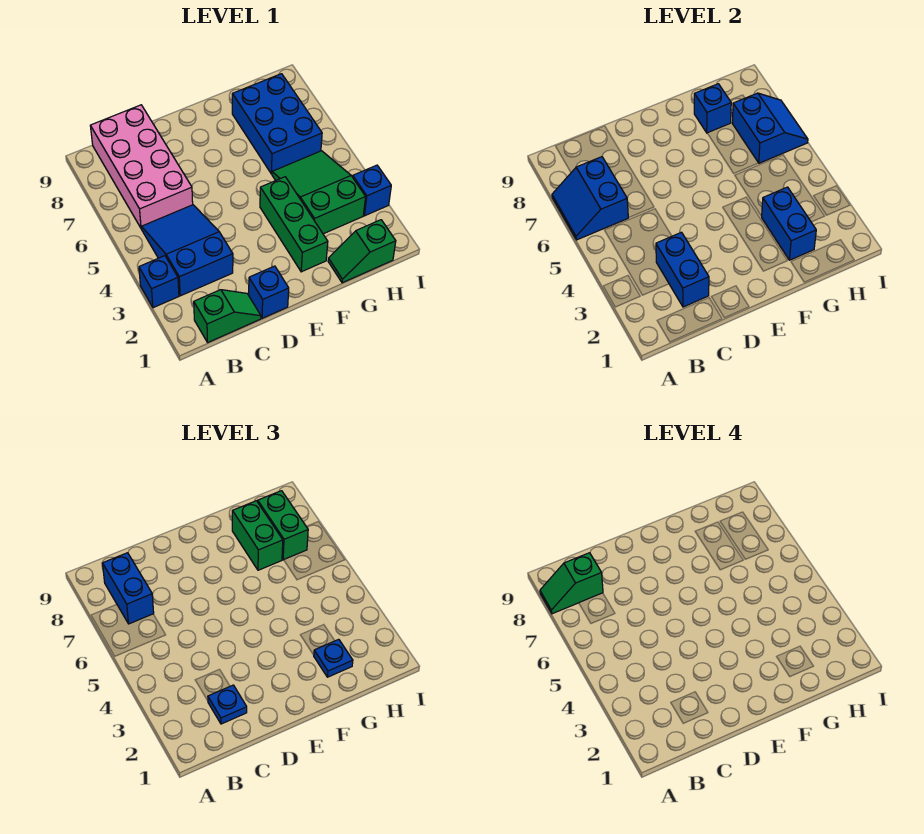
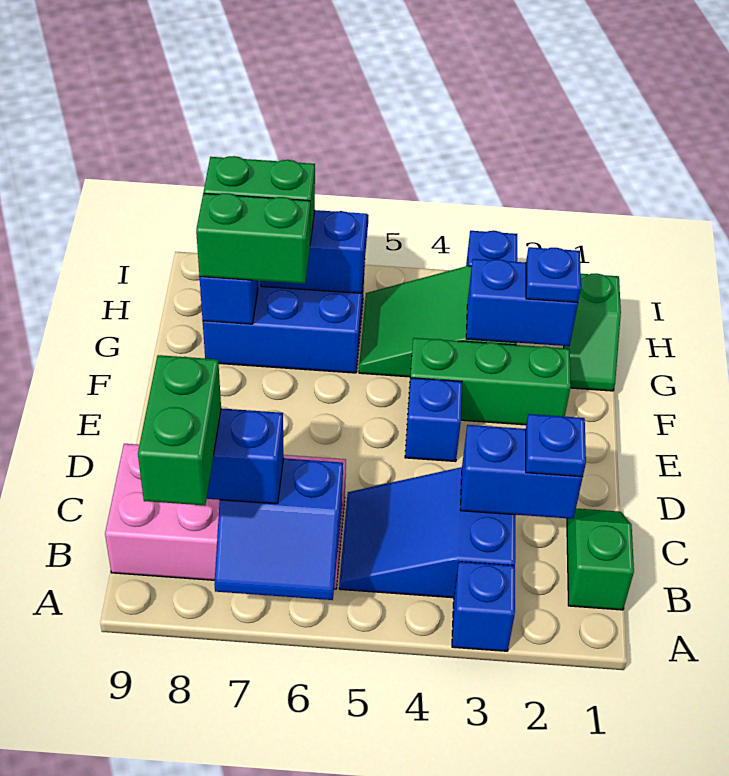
green slope A8:B8 level 4 top B -> green brick A8:B8 level 4
blue brick D1 level 1 -> blue brick E4 level 1

